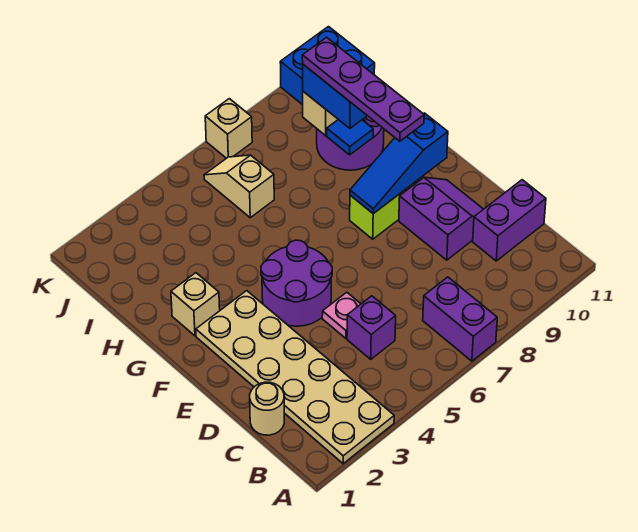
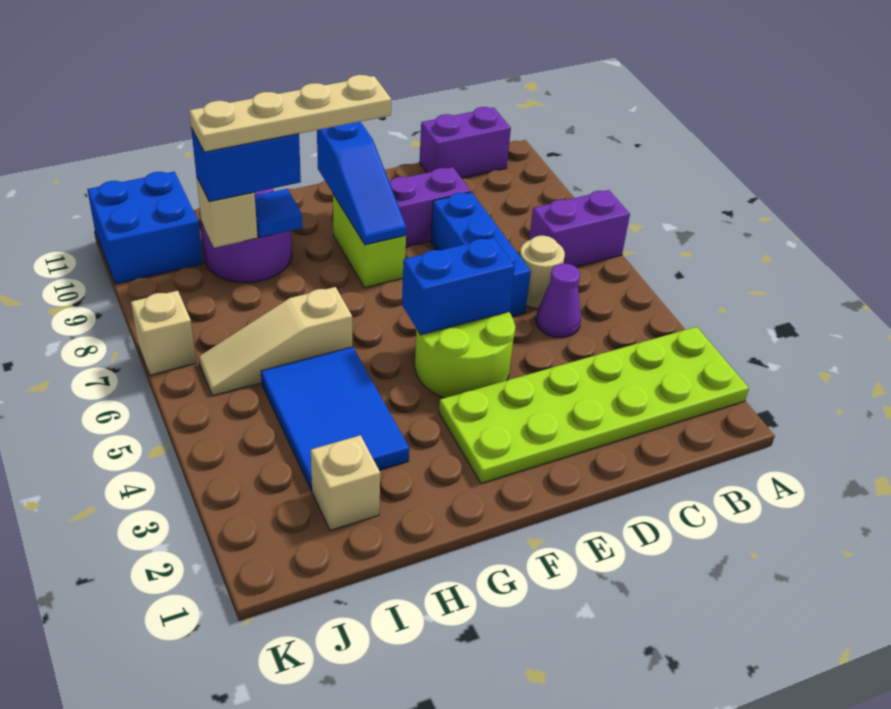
tan plate A2:F3 level 1 -> lime plate A2:F3 level 1
tan round brick C1 level 1 -> tan round brick C6 level 1
purple brick C5 level 1 -> purple cone C5 level 1
purple brick C10:C11 level 1 -> purple brick B11:C11 level 1
pink plate D5 level 1 -> none
none -> blue brick D6:D8 level 1
purple round brick E4:F5 level 1 -> lime round brick E4:F5 level 1
none -> blue brick E5:F5 level 2
purple plate F9:I9 level 4 -> tan plate F9:I9 level 4
tan brick G2 level 1 -> tan brick I2 level 1
none -> blue tile H3:I5 level 1
tan slope I6:J6 level 1 top I -> tan slope H6:J6 level 1 top H

